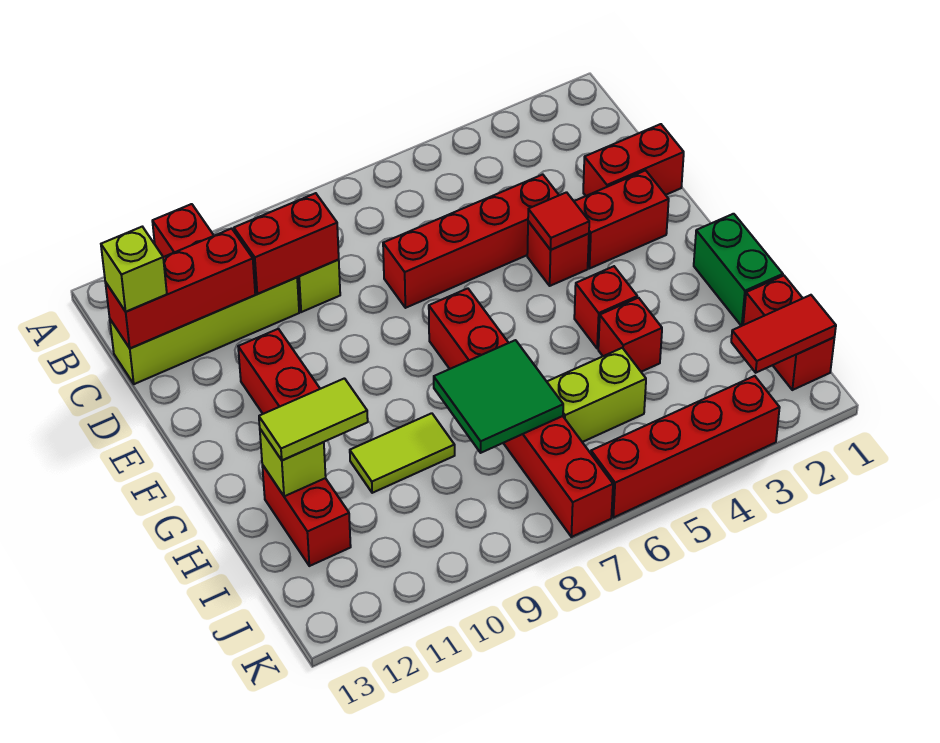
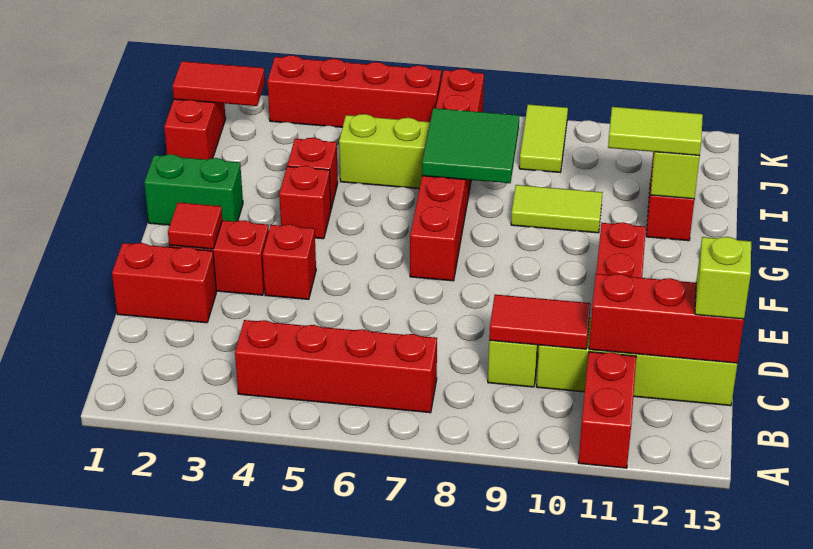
red brick C9:C10 level 2 -> red tile C9:C10 level 2
red brick D4:D7 level 1 -> red brick B4:B7 level 1
red tile E4 level 2 -> red tile E2 level 2
green brick G1:H1 level 1 -> green brick G1:G2 level 1
none -> lime tile J9:K9 level 1

